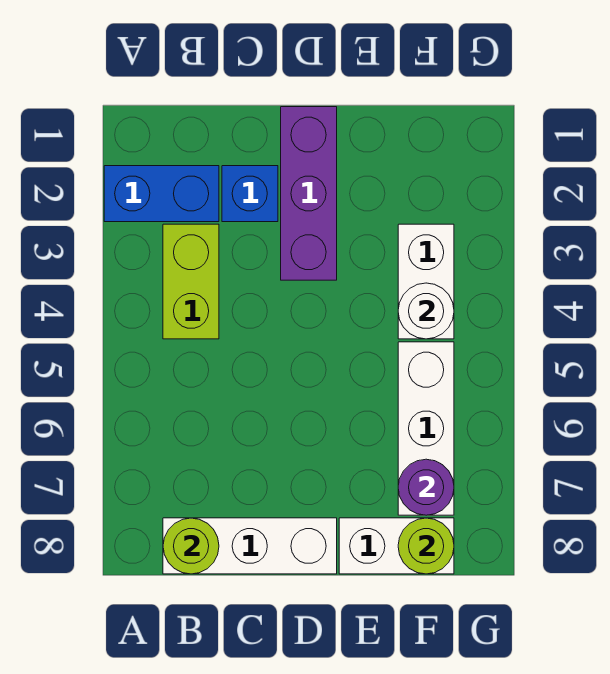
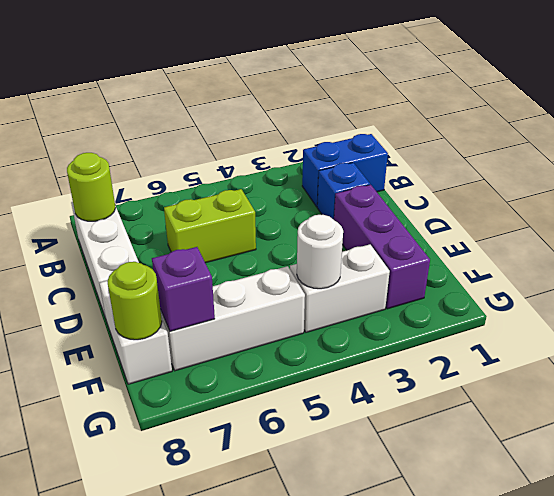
blue brick A2:B2 level 1 -> blue brick B1:B2 level 1
lime brick B3:B4 level 1 -> lime brick C5:C6 level 1
purple brick D1:D3 level 1 -> purple brick D2:F2 level 1
purple round brick F7 level 2 -> purple brick F7 level 2

